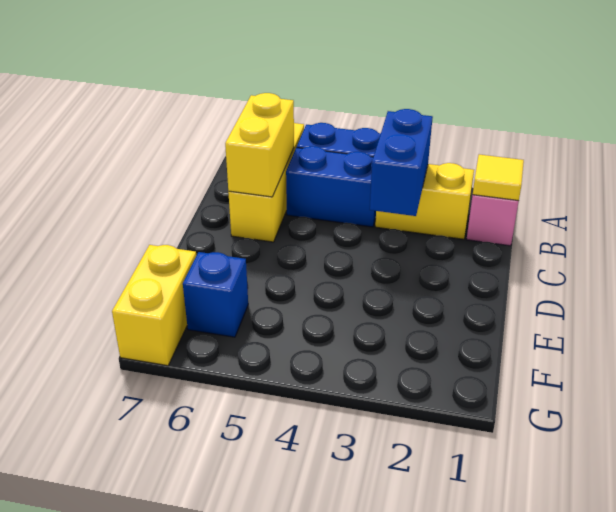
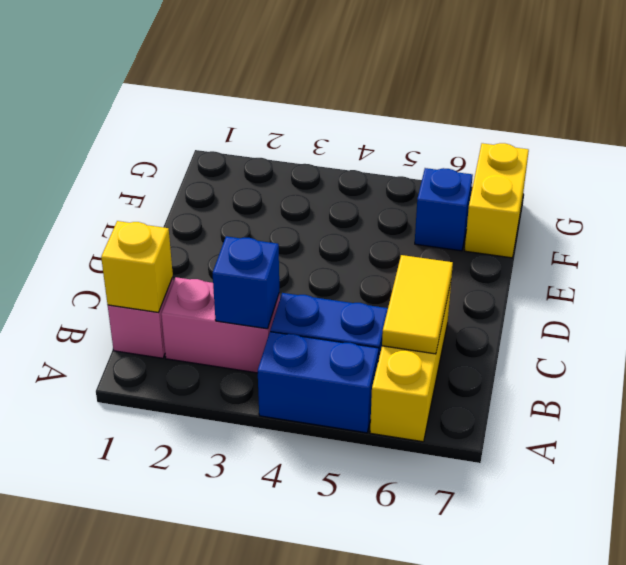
yellow tile B1 level 2 -> yellow brick B1 level 2
yellow brick B2:B3 level 1 -> pink brick B2:B3 level 1
blue brick B3:C3 level 2 -> blue brick B3 level 2
yellow brick B6:C6 level 2 -> yellow tile B6:C6 level 2

